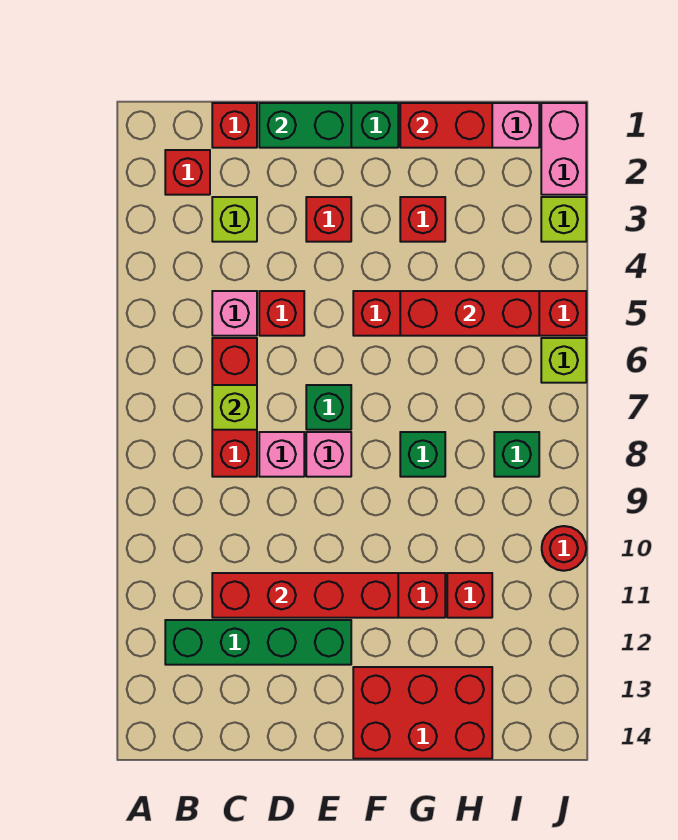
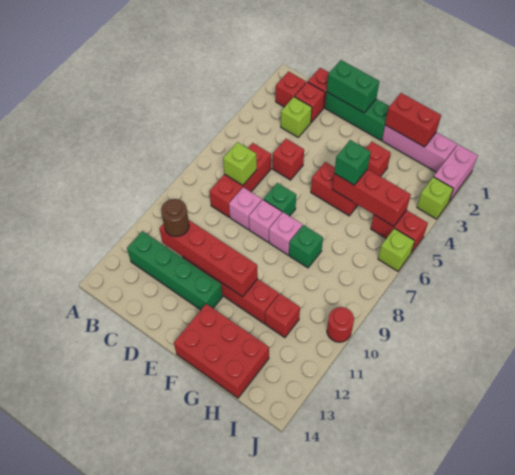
pink brick C5 level 1 -> pink brick F8 level 1
none -> brown round brick C11 level 3
red brick E3 level 1 -> red brick C2 level 1
green brick I8 level 1 -> green brick G5 level 3

